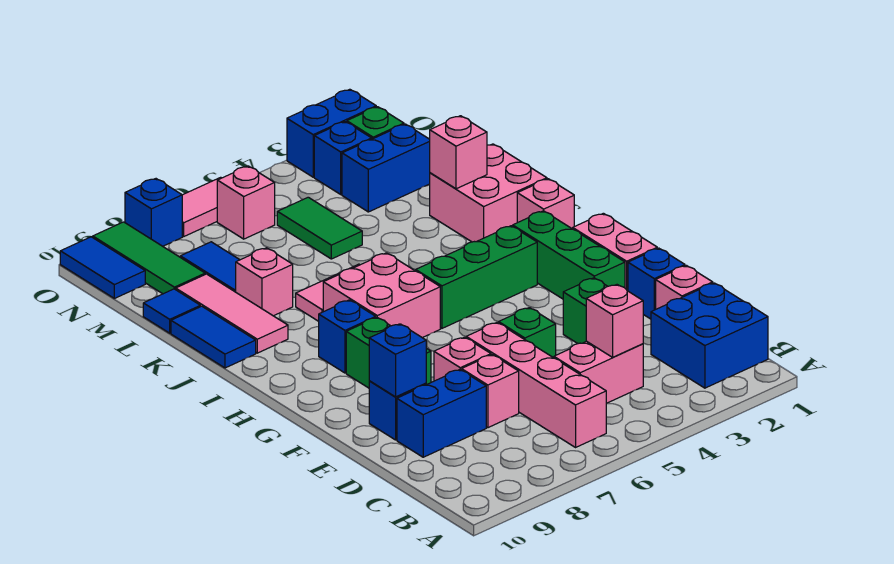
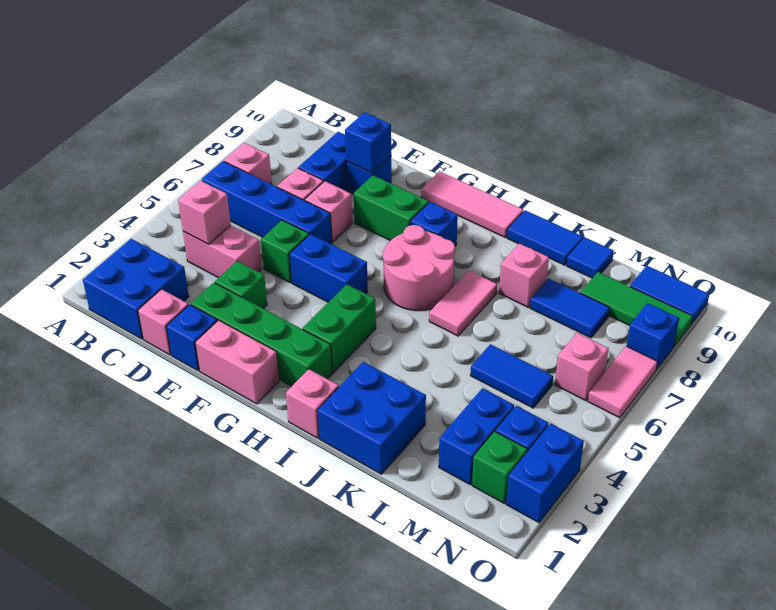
pink brick B6:E6 level 1 -> blue brick B6:E6 level 1
pink brick C4:C5 level 1 -> pink brick C4:D4 level 1
green brick F2:H2 level 1 -> green brick E2:H2 level 1
none -> blue brick F5:G5 level 1
green brick H3:H5 level 1 -> green brick H3:H4 level 1
pink brick H6:I7 level 1 -> pink round brick H6:I7 level 1
pink brick J1:K2 level 1 -> blue brick J1:K2 level 1
pink tile J9:L9 level 1 -> pink tile G10:I10 level 1
pink brick K2 level 2 -> pink brick B7 level 1
green tile L5:M5 level 1 -> blue tile L5:M5 level 1

